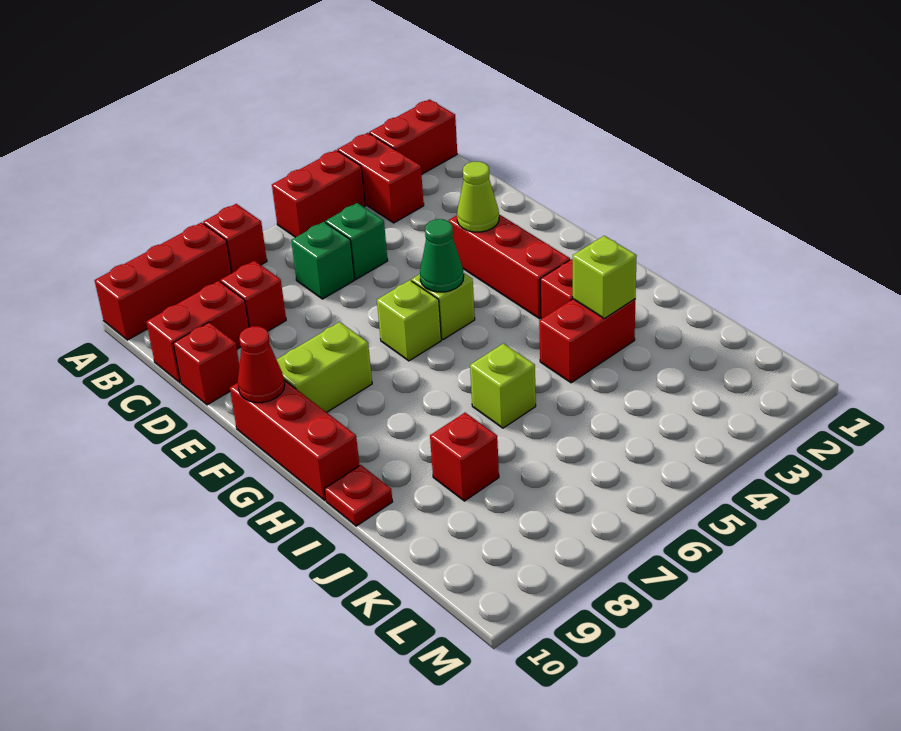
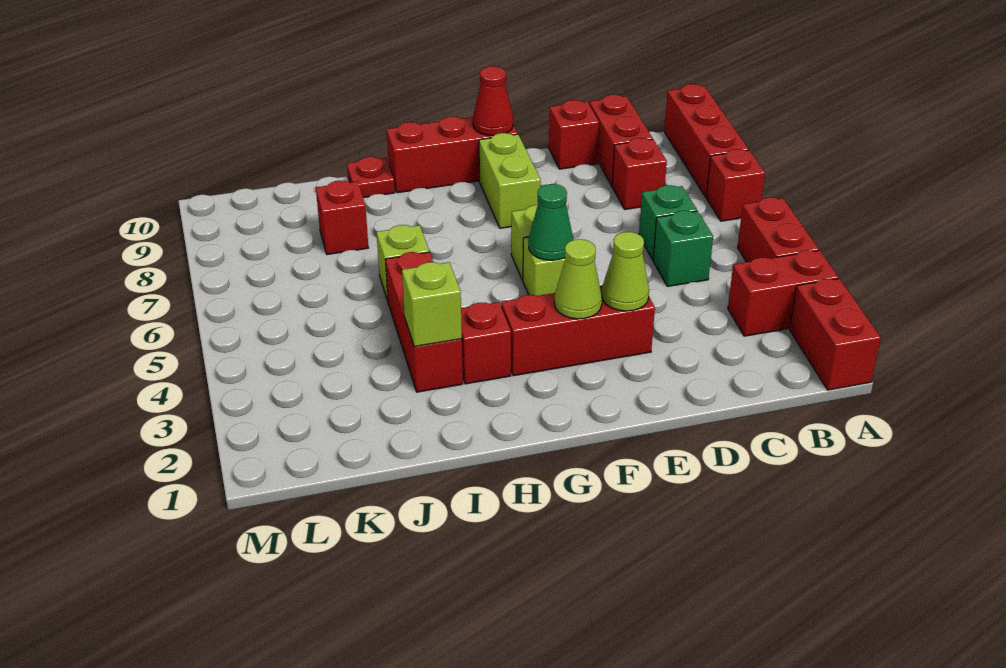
none -> lime cone F3 level 2
red brick I3:I4 level 1 -> red brick I3:I5 level 1

